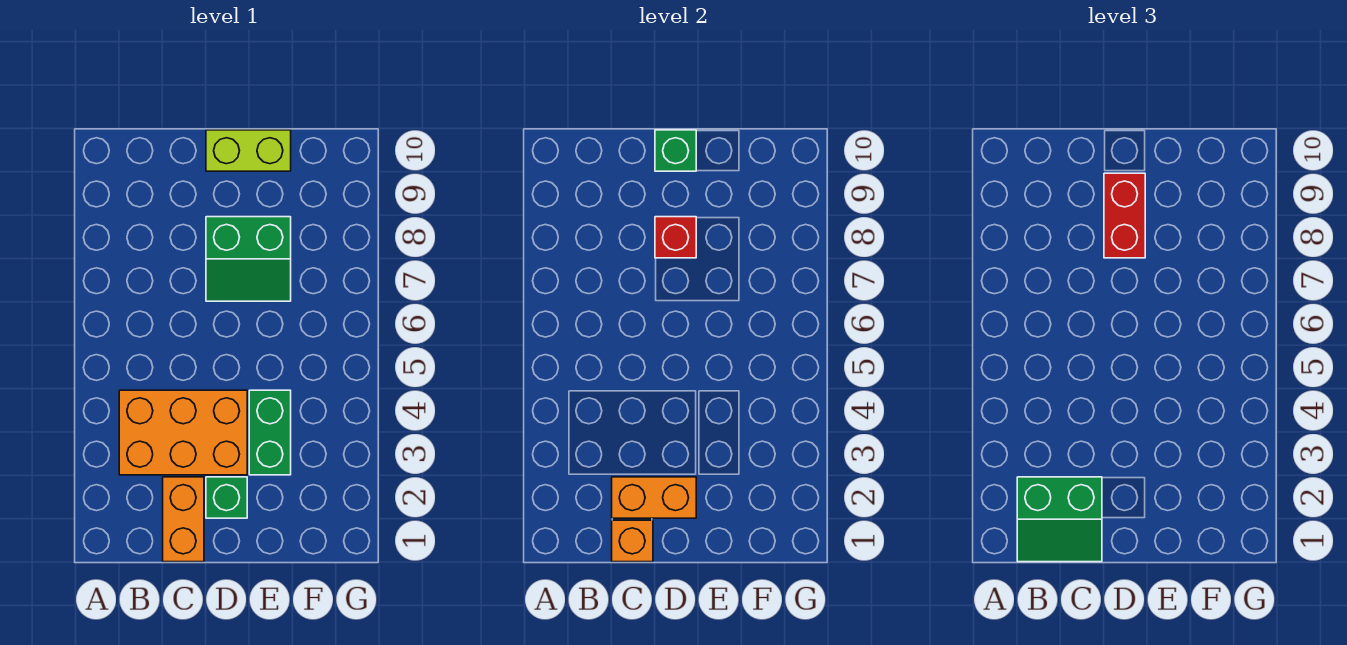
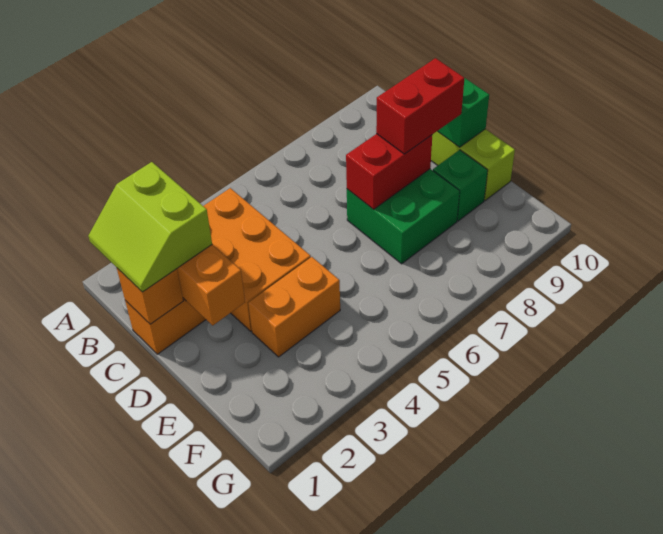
green slope B1:C2 level 3 top 2 -> lime slope B1:C2 level 3 top 2
green brick D2 level 1 -> green brick E9 level 1
green slope D7:E8 level 1 top 8 -> green brick D7:E8 level 1
red brick D8 level 2 -> red brick D7:D8 level 2
green brick E3:E4 level 1 -> orange brick E3:E4 level 1

